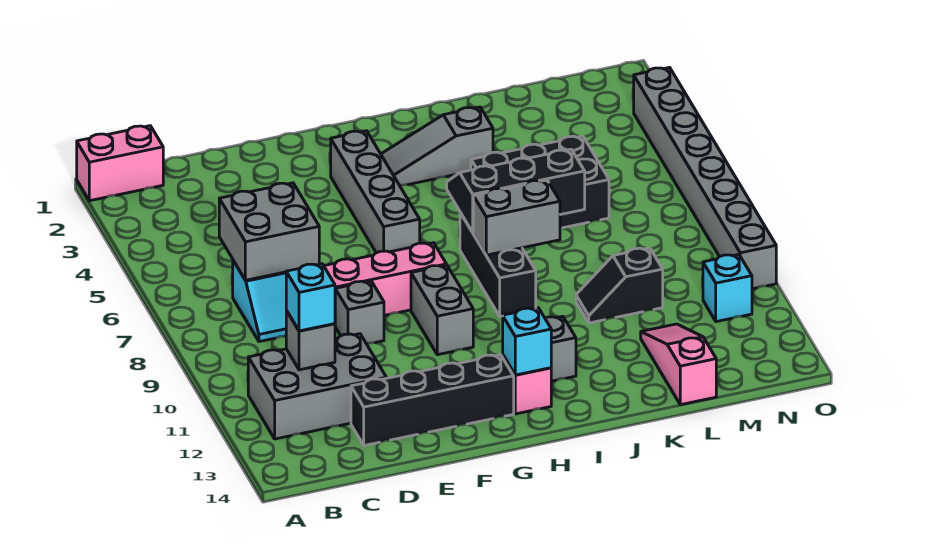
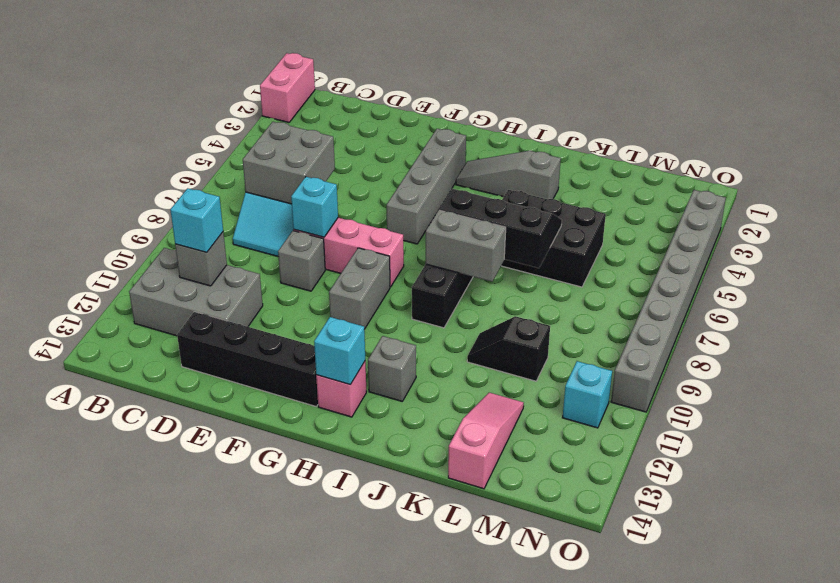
pink brick A1:B1 level 1 -> pink brick A1:A2 level 1
none -> cyan brick E8 level 2

